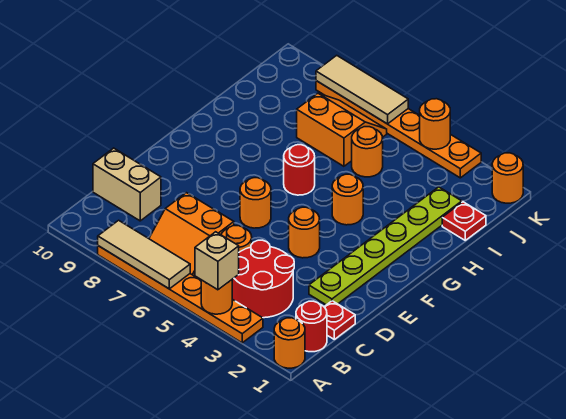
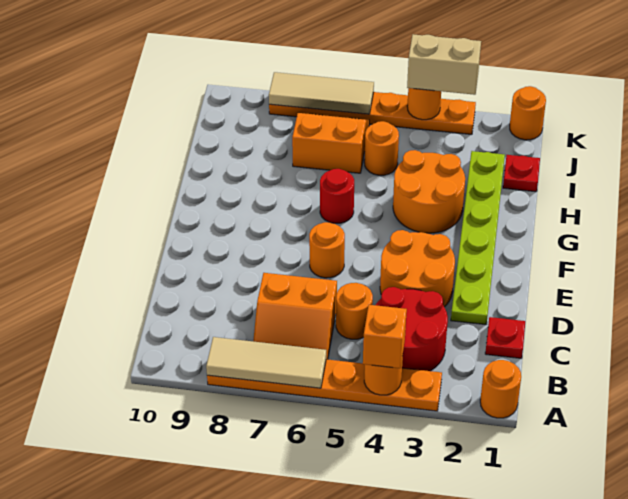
tan brick A4 level 3 -> orange brick A4 level 3
red round brick B1 level 1 -> none
tan brick C9:C10 level 1 -> tan brick K3:K4 level 3
orange round brick E4 level 1 -> orange round brick D3:E4 level 1
orange round brick G4 level 1 -> orange round brick G3:H4 level 1

